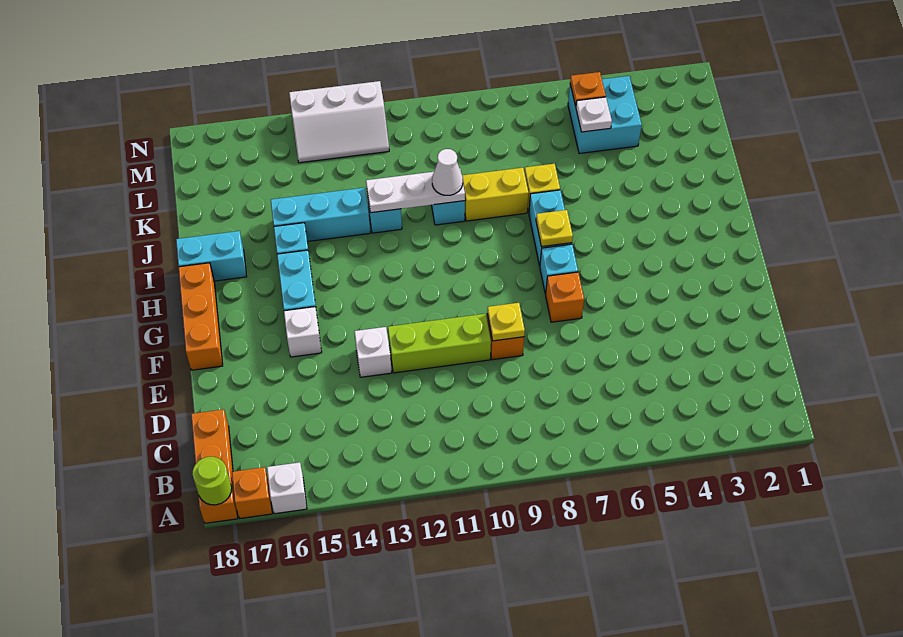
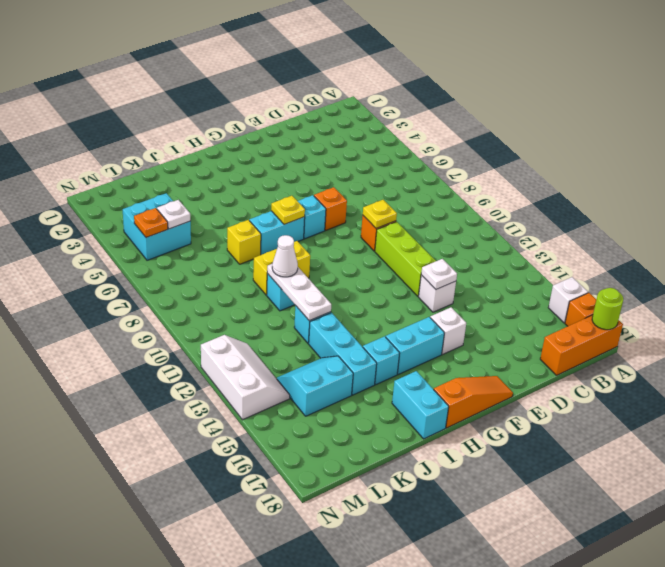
none -> white plate E13 level 2
orange brick F18:H18 level 1 -> orange slope F18:H18 level 1 top H
yellow brick J8:J9 level 1 -> yellow brick I9:J9 level 1
none -> cyan slope K14:L15 level 1 top 15

